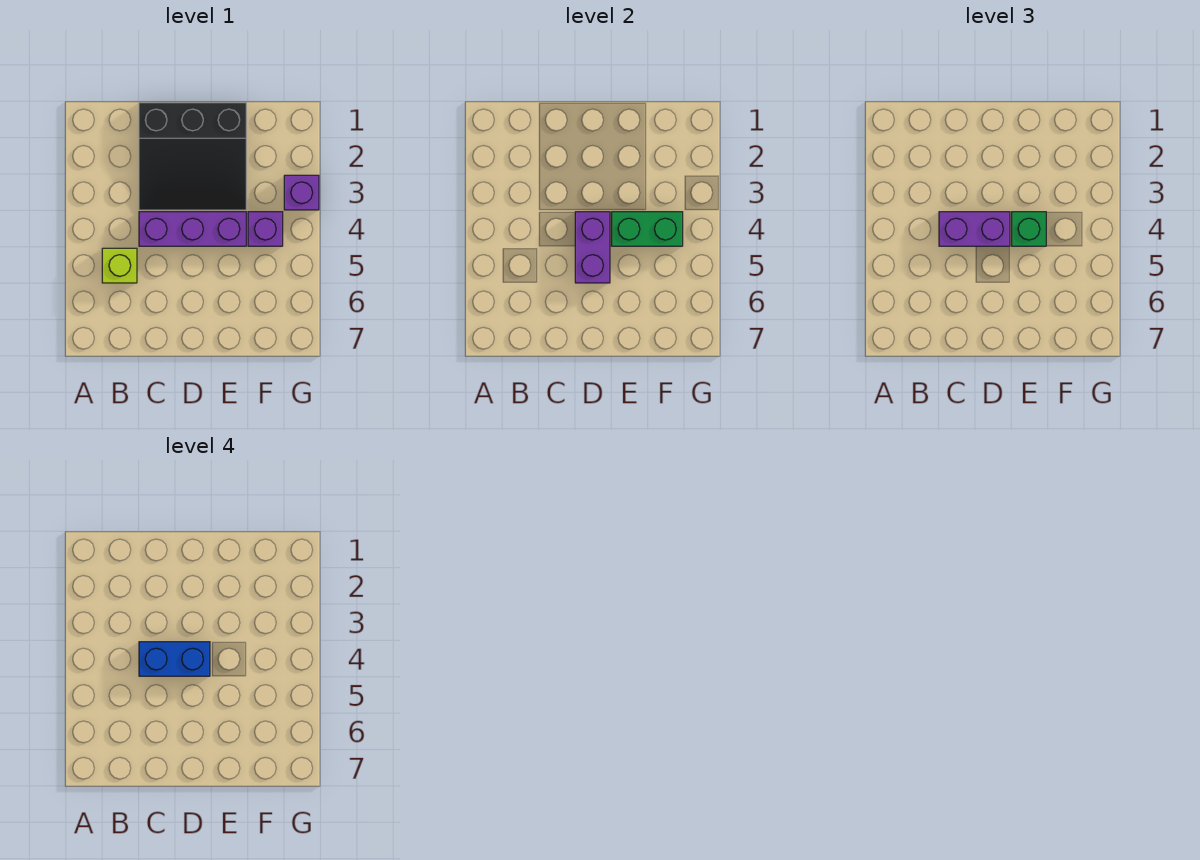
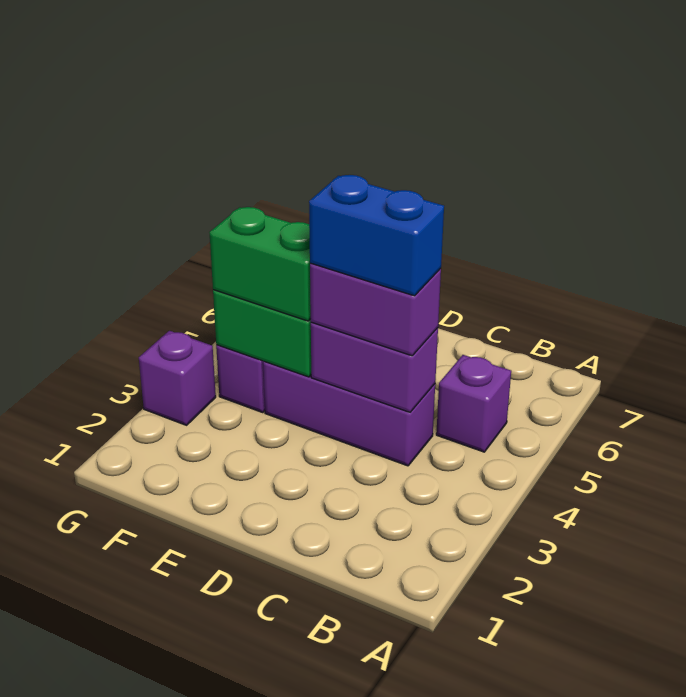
lime brick B5 level 1 -> purple brick B5 level 1
black slope C1:E3 level 1 top 1 -> none
purple brick D4:D5 level 2 -> purple brick C4:D4 level 2
green brick E4 level 3 -> green brick E4:F4 level 3

